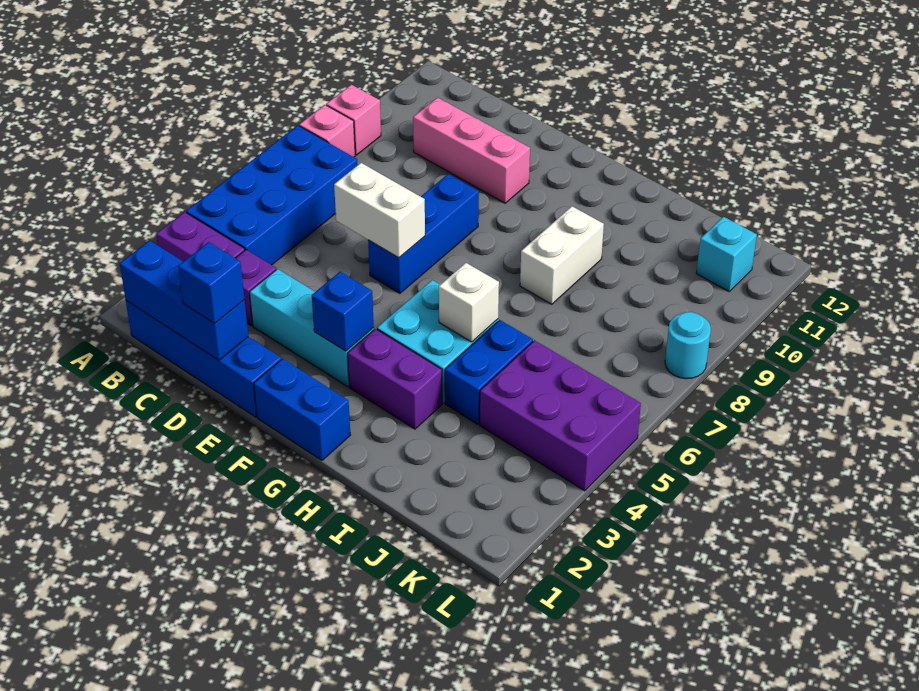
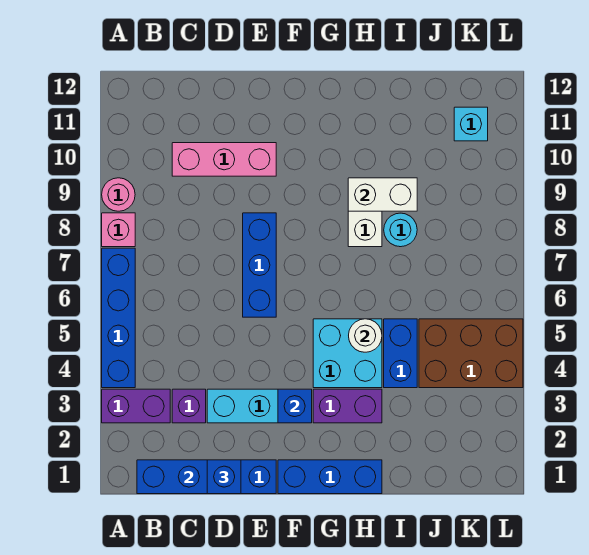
blue brick A4:B7 level 1 -> blue brick A4:A7 level 1
pink brick A9 level 1 -> pink round brick A9 level 1
white brick D6:E6 level 2 -> white brick H9:I9 level 2
blue brick F1:G1 level 1 -> blue brick F1:H1 level 1
white brick H5 level 2 -> white round brick H5 level 2
purple brick J4:L5 level 1 -> brown brick J4:L5 level 1
cyan round brick L8 level 1 -> cyan round brick I8 level 1

